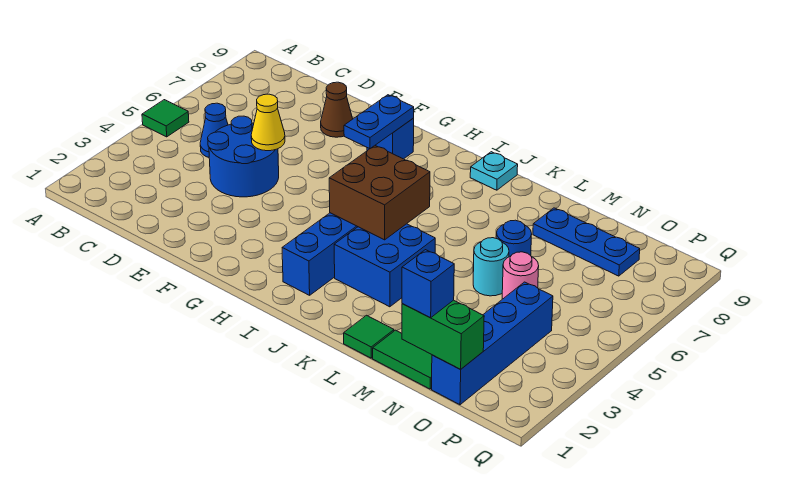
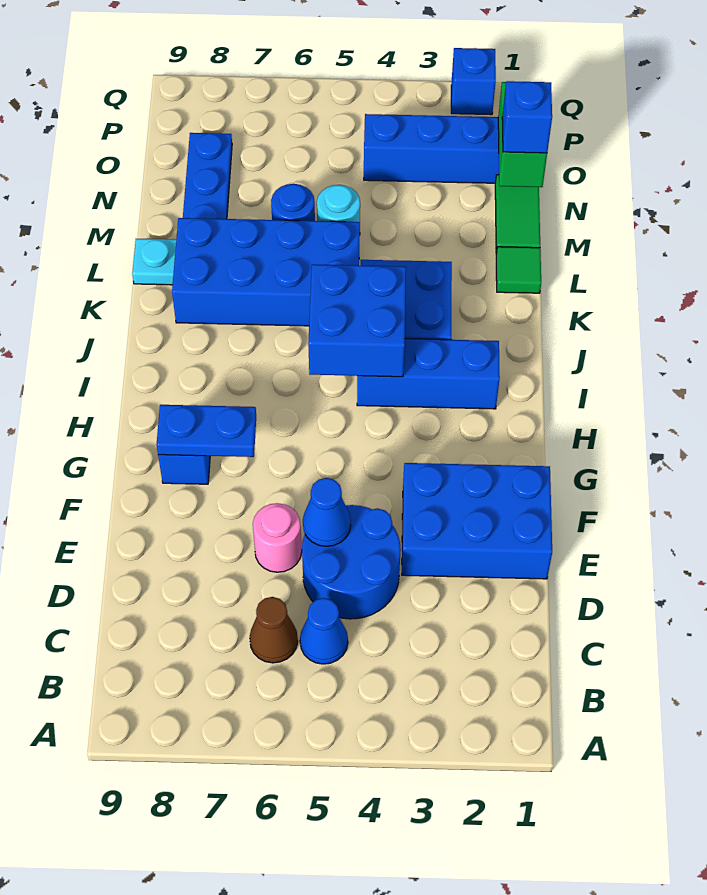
green tile A5 level 1 -> none
none -> blue brick E1:F3 level 1
yellow cone E5 level 2 -> blue cone E5 level 2
brown cone E8 level 1 -> brown cone C6 level 1
brown brick I4:J5 level 2 -> blue brick I4:J5 level 2
cyan plate J9 level 1 -> cyan plate L9 level 1
none -> blue brick K5:L8 level 1
pink round brick N5 level 1 -> pink round brick E6 level 1
none -> blue brick Q2 level 1

